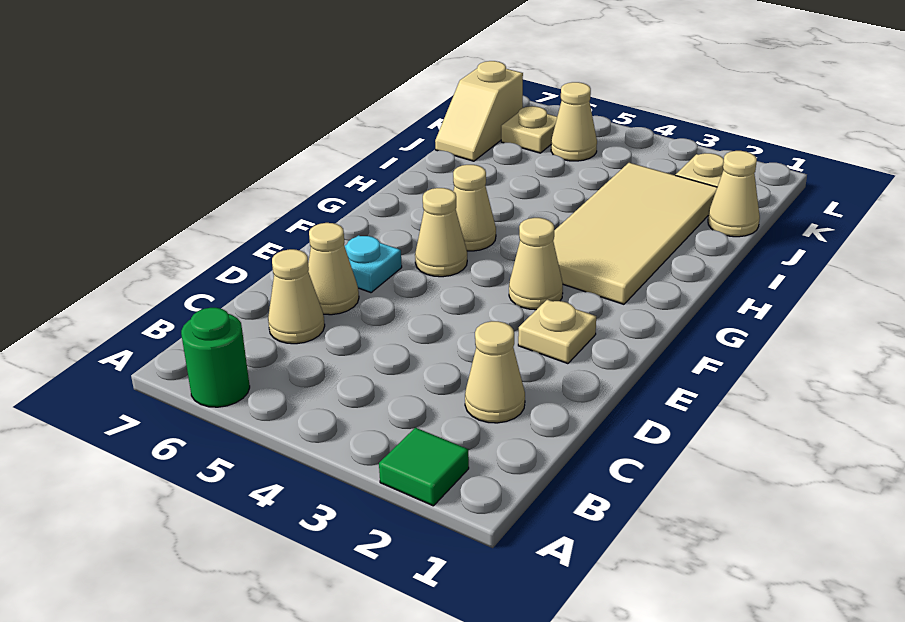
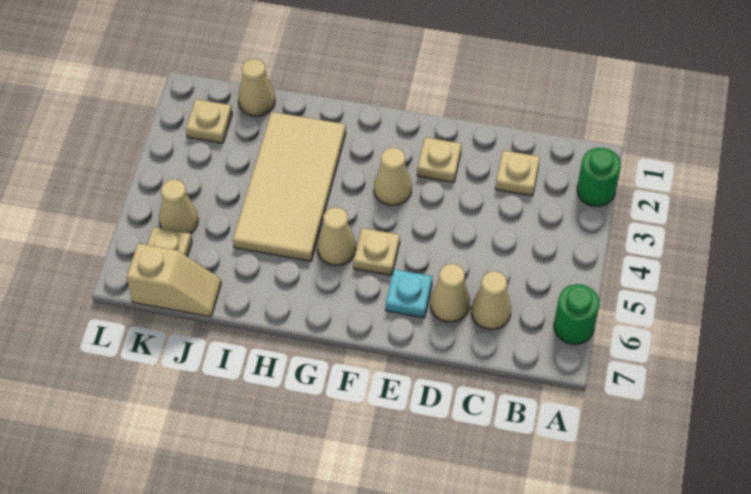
green tile A2 level 1 -> green round brick A2 level 1
tan cone C2 level 1 -> tan plate C2 level 1
tan cone F5 level 1 -> tan plate F5 level 1
tan tile G2:J3 level 1 -> tan tile H2:I5 level 1

